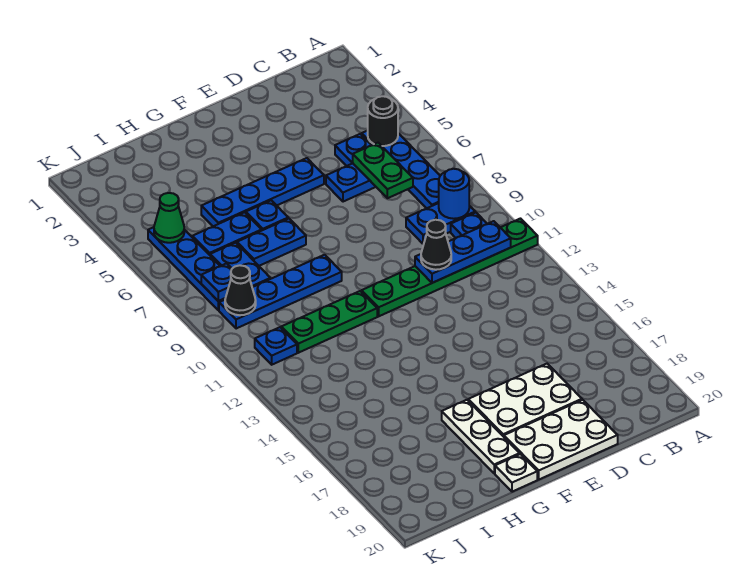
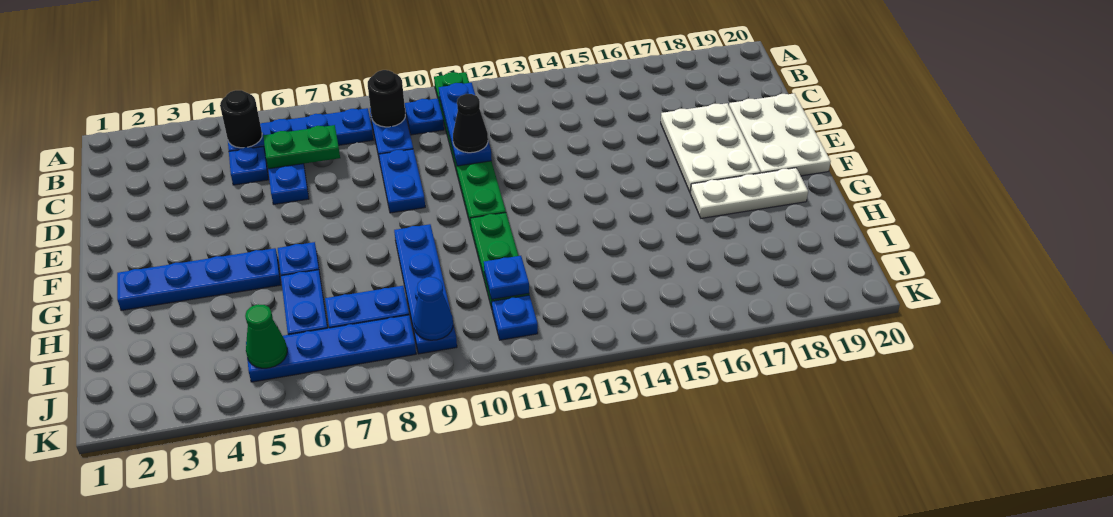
blue round brick B9 level 2 -> black round brick B9 level 2
blue plate E5:H5 level 1 -> blue plate G2:G5 level 1
blue plate G7:H7 level 1 -> blue plate D9:E9 level 1
white plate G20 level 1 -> none
blue plate J8 level 2 -> blue plate I11 level 2
black cone J9 level 2 -> blue cone J9 level 2

